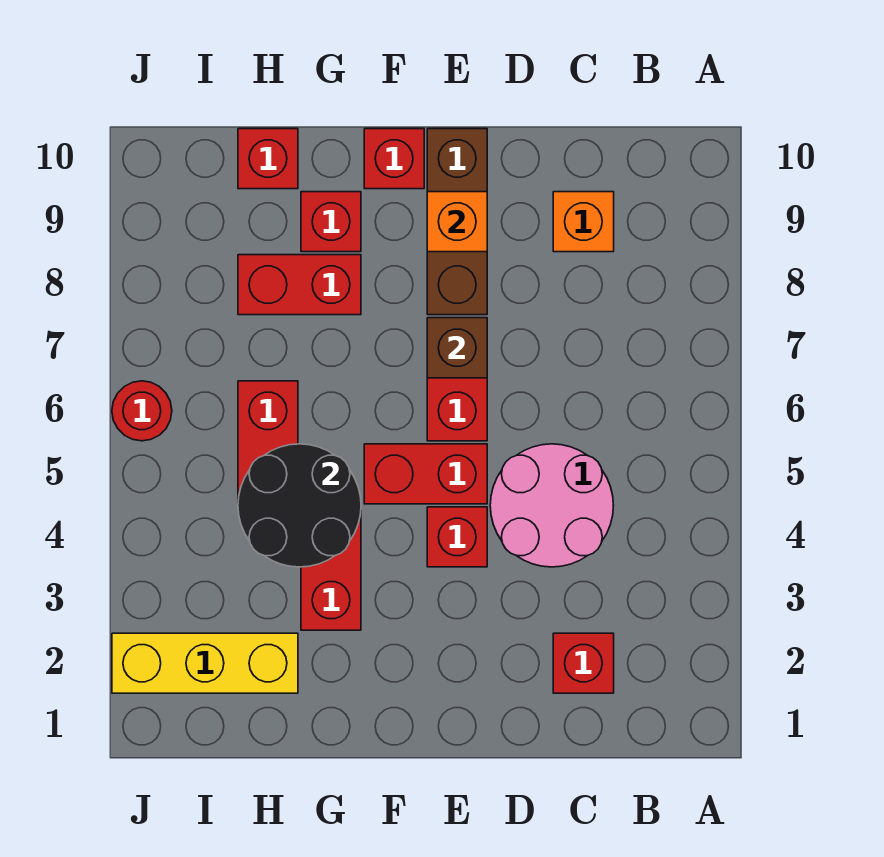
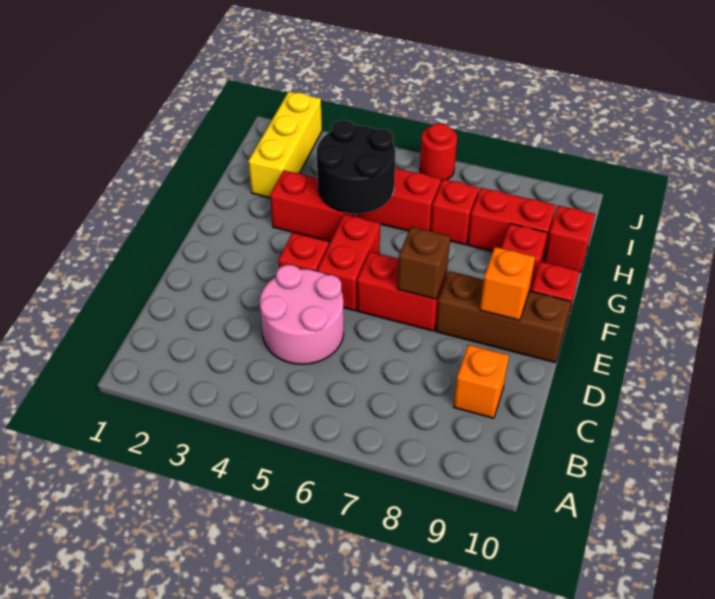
red brick C2 level 1 -> red brick H7 level 1
red brick G8:H8 level 1 -> red brick H8:H9 level 1

